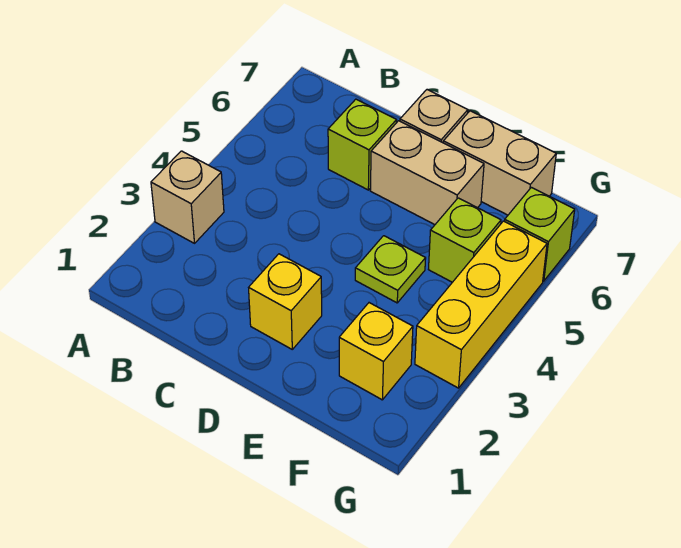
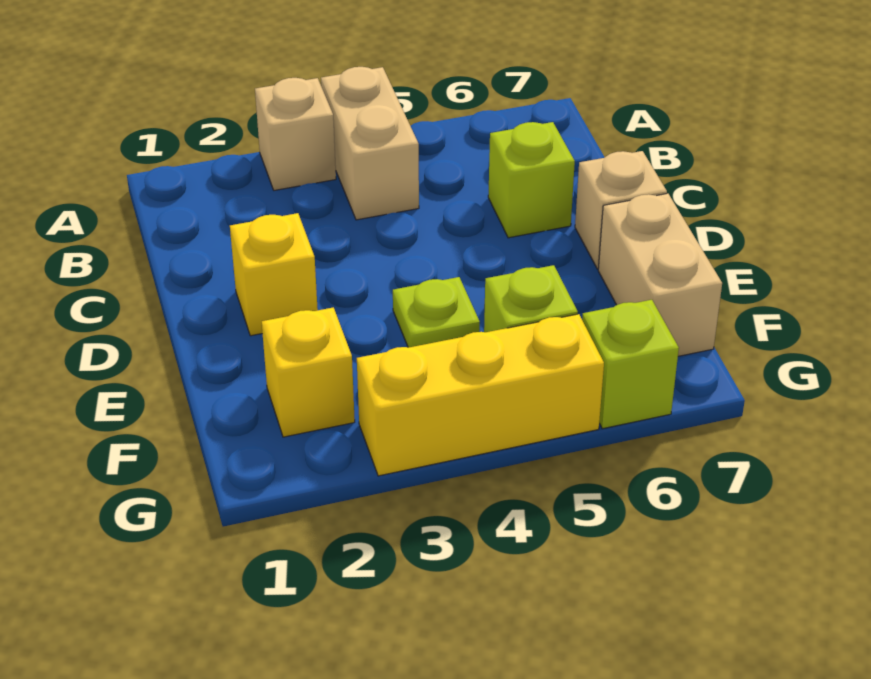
tan brick D6:E6 level 1 -> tan brick A4:B4 level 1

